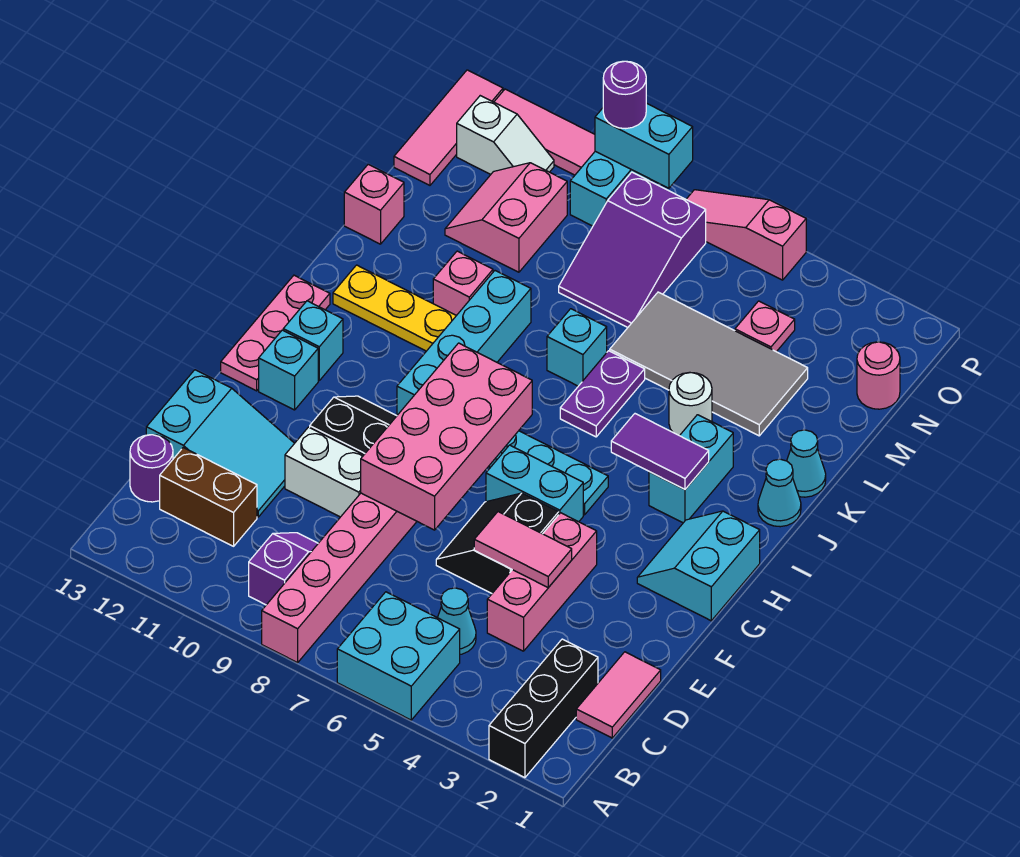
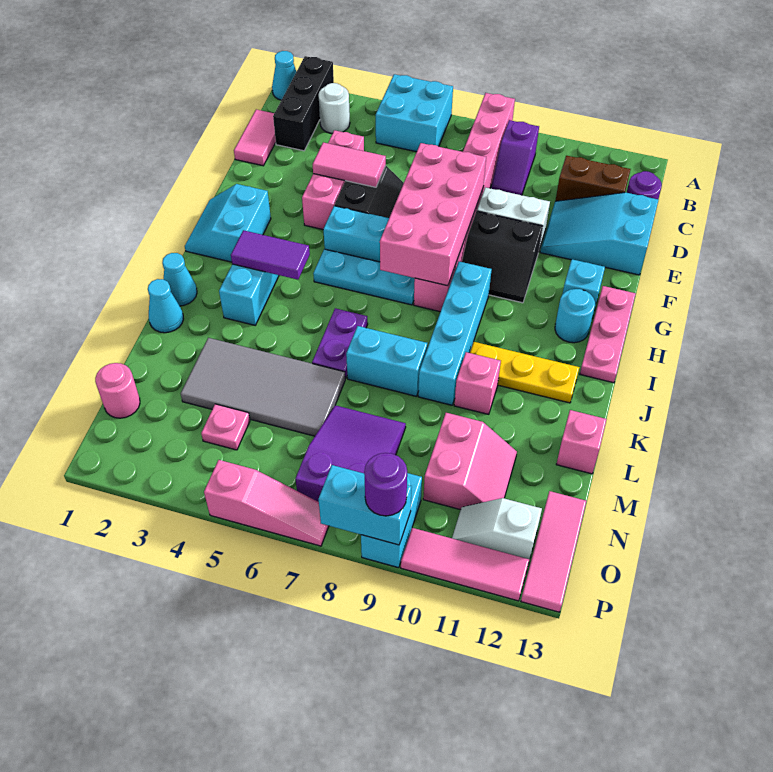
cyan cone C5 level 1 -> cyan cone A1 level 1
cyan slope G1:H2 level 1 top 1 -> cyan slope G1:H2 level 1 top 2
cyan brick H12 level 1 -> cyan round brick H12 level 1
white round brick K4 level 1 -> white round brick B3 level 1
cyan brick K7 level 1 -> cyan brick K7:K8 level 1

